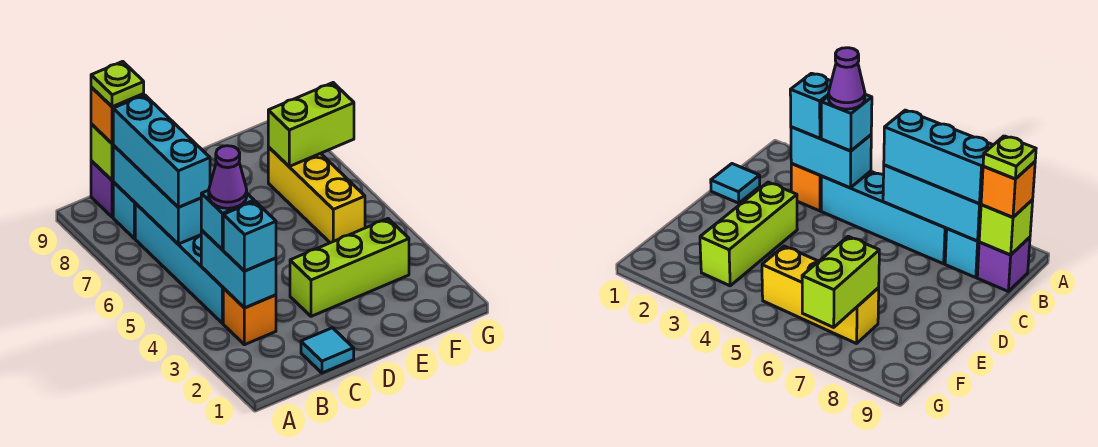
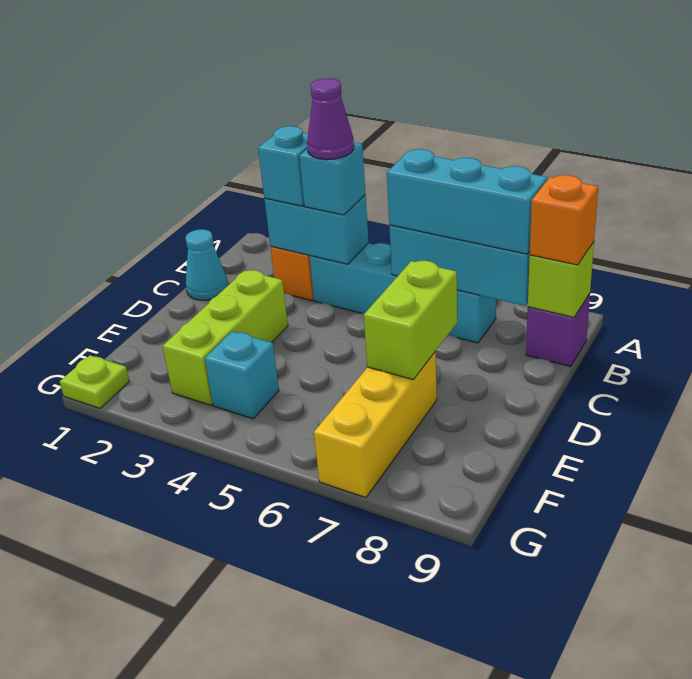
cyan brick B8 level 1 -> cyan brick F4 level 1
lime plate B9 level 4 -> lime plate G1 level 1
cyan tile C1 level 1 -> cyan cone C1 level 1
yellow brick F5:F7 level 1 -> yellow brick E7:G7 level 1
lime brick F7:G7 level 2 -> lime brick D7:E7 level 2

